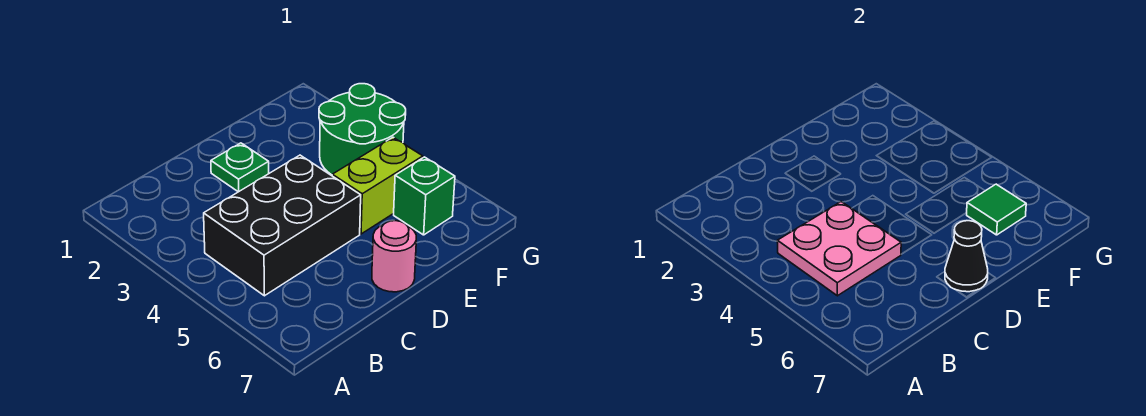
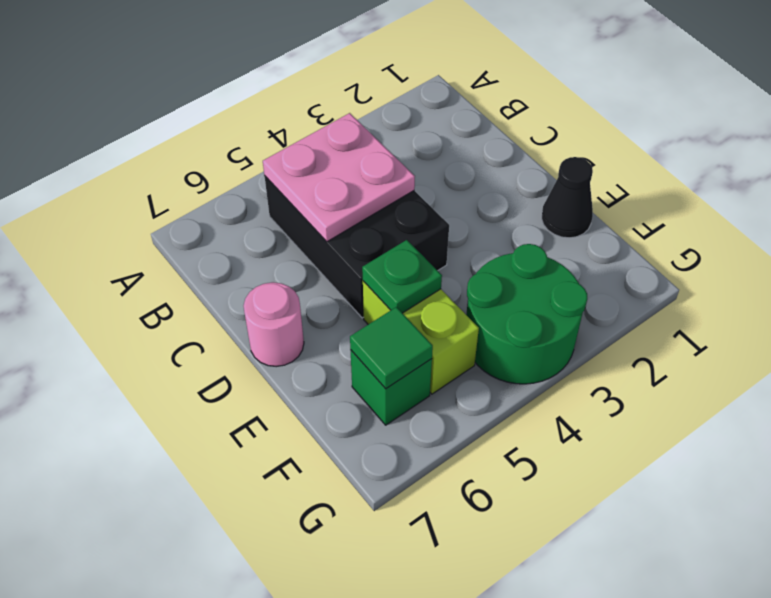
green plate D2 level 1 -> green plate E5 level 2
black cone D7 level 2 -> black cone E1 level 1

